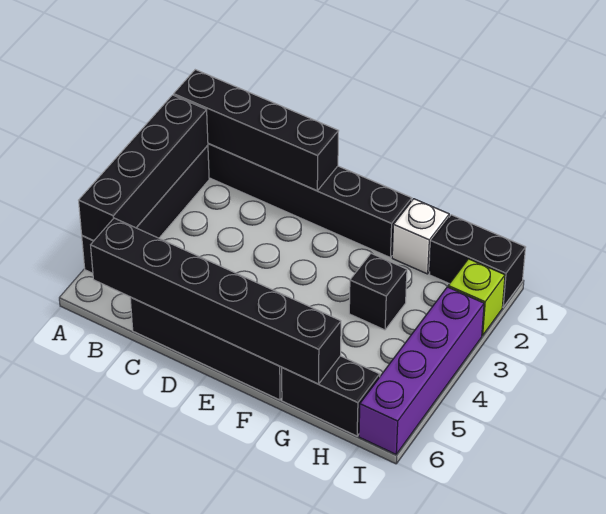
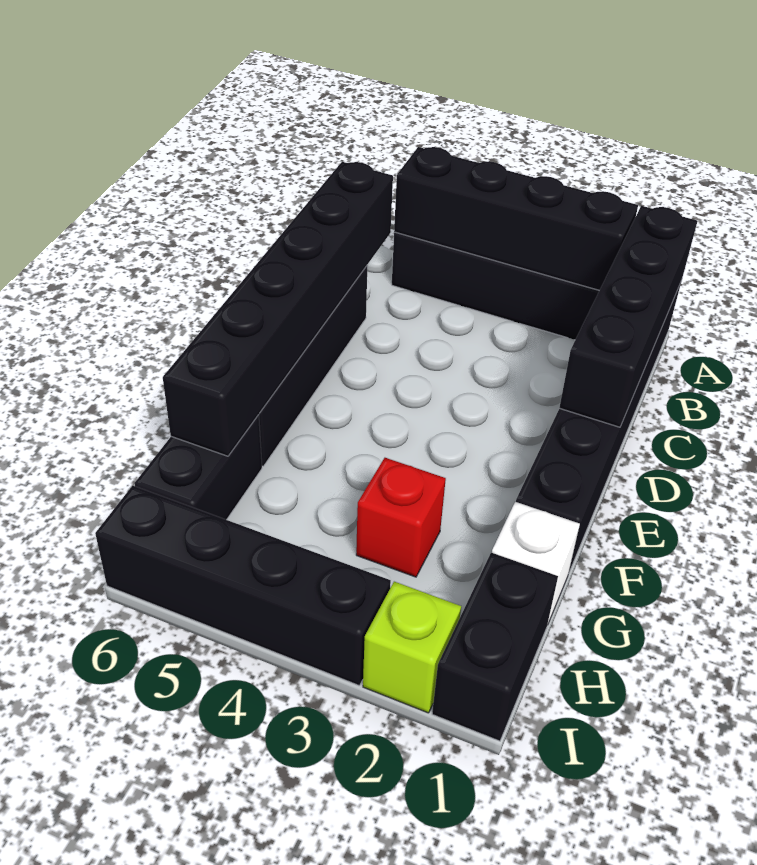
black brick G3 level 1 -> red brick G3 level 1
purple brick I3:I6 level 1 -> black brick I3:I6 level 1

